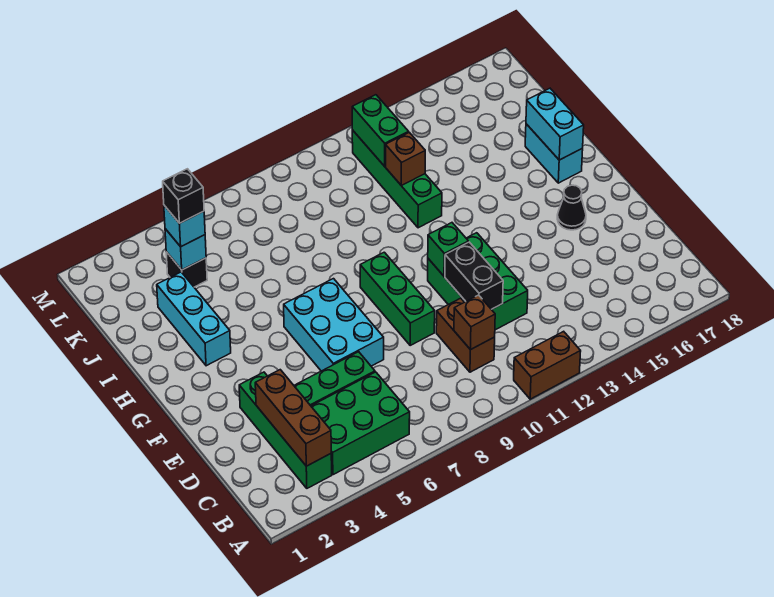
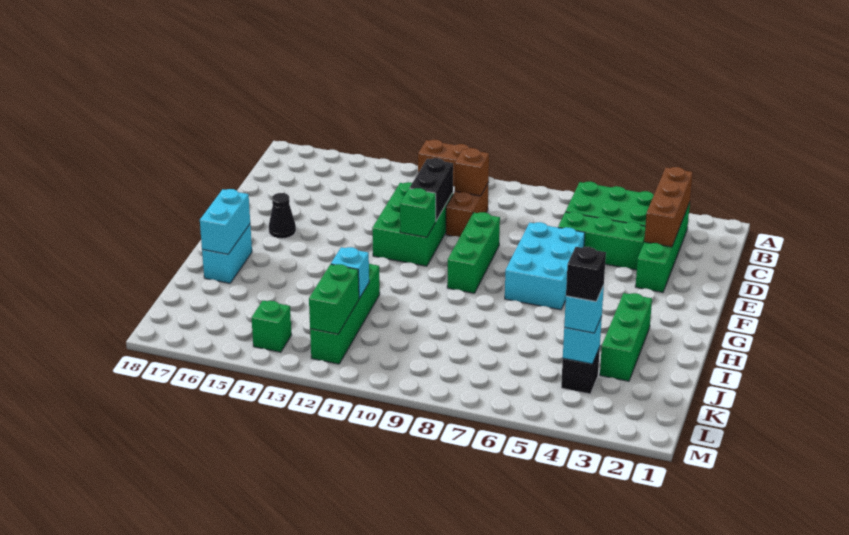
cyan brick H3:J3 level 1 -> green brick H3:J3 level 1
brown brick J12 level 2 -> cyan brick J12 level 2
none -> green brick L14 level 1

